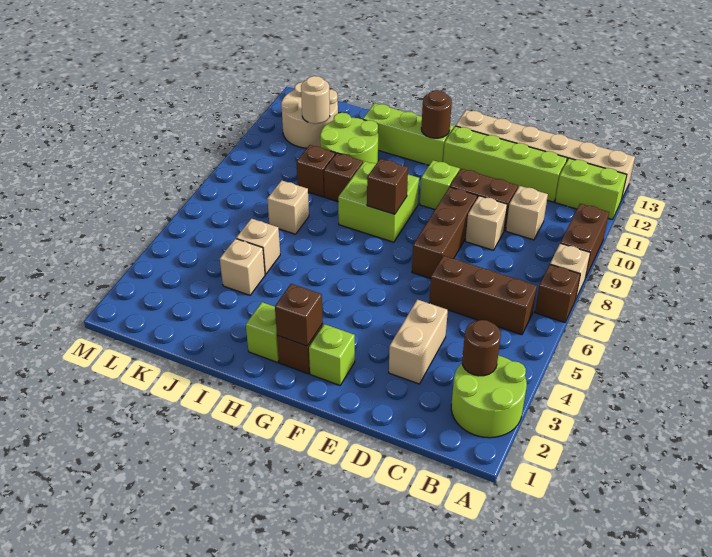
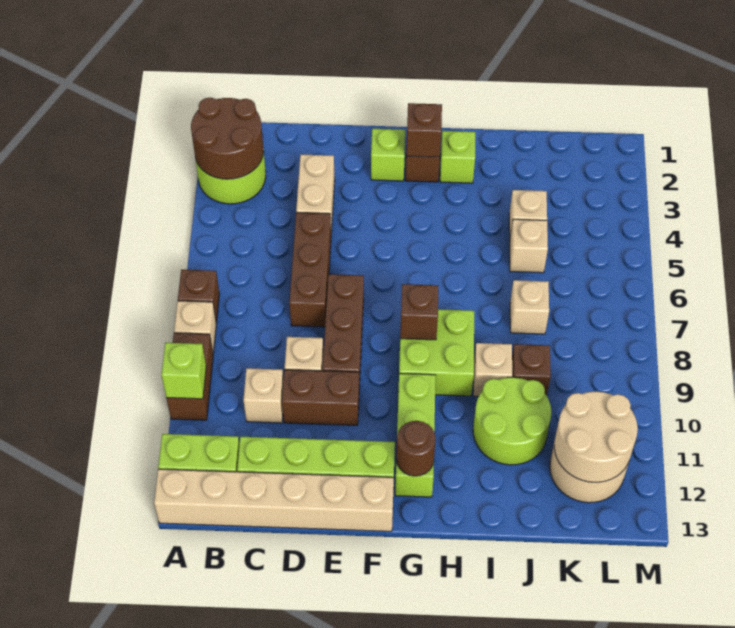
brown round brick B3 level 2 -> brown round brick A2:B3 level 2
brown brick B6:D6 level 1 -> brown brick D5:D7 level 1
lime brick F10 level 1 -> lime brick A10 level 2
lime brick G12:I12 level 1 -> lime brick G10:G12 level 1
brown brick I9 level 1 -> tan brick I9 level 1
tan round brick K11 level 2 -> tan round brick K11:L12 level 2

